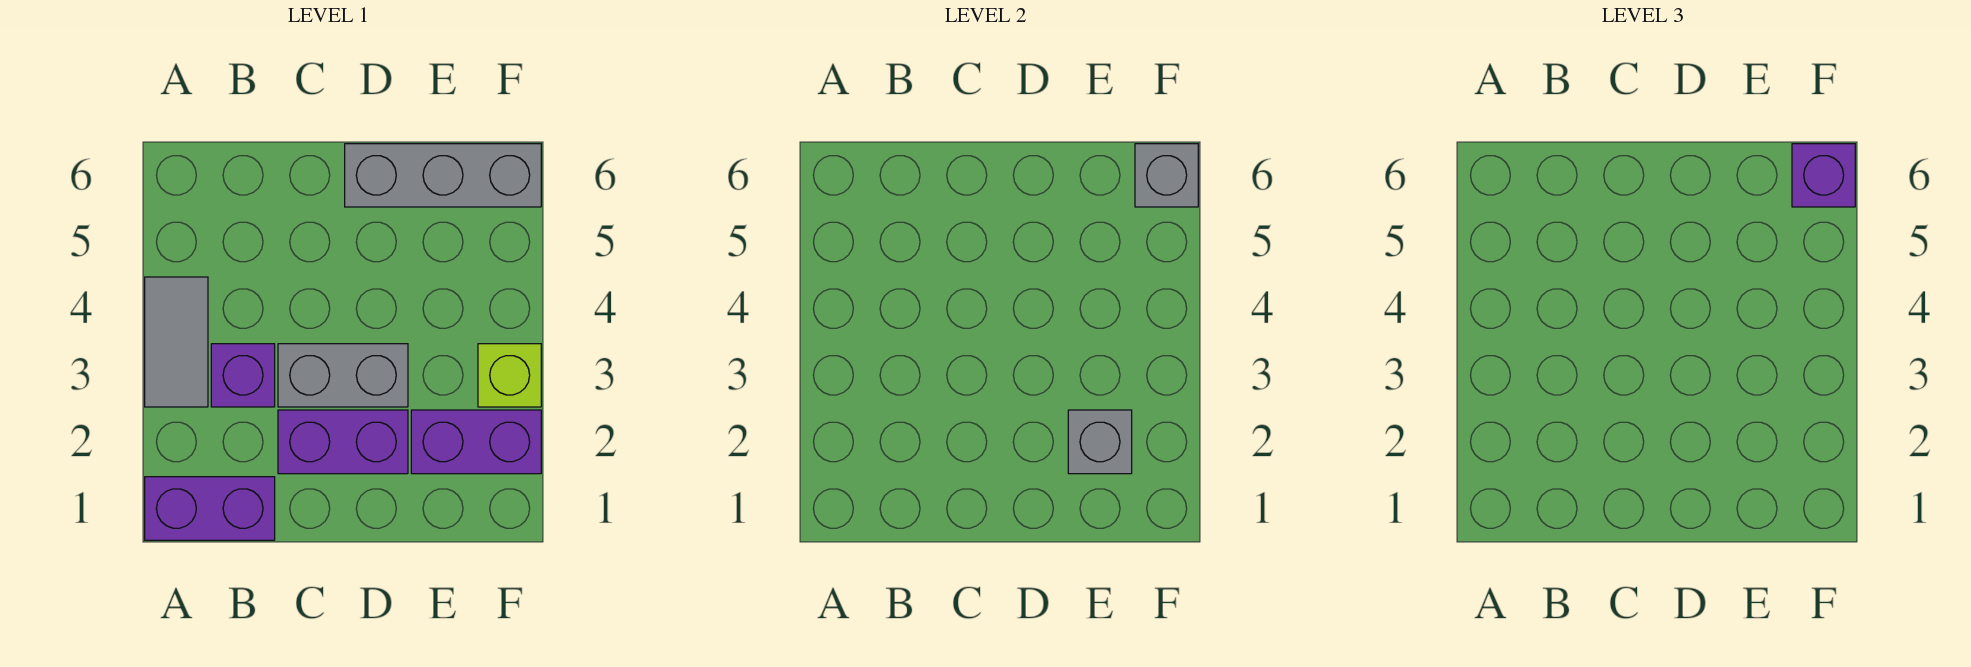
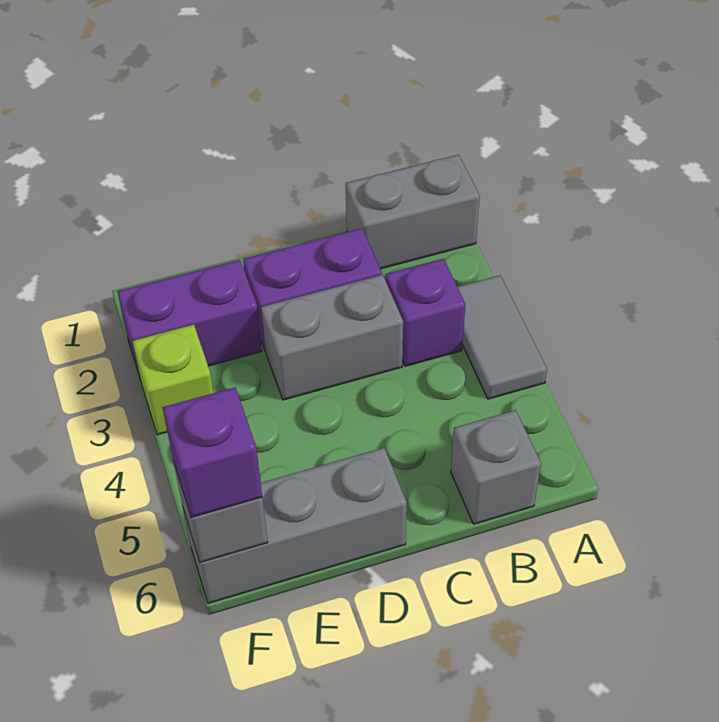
purple brick A1:B1 level 1 -> grey brick A1:B1 level 1
grey brick E2 level 2 -> grey brick B6 level 1

